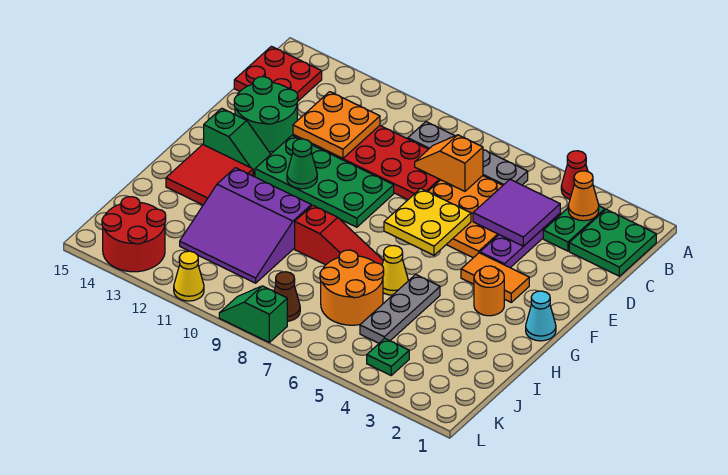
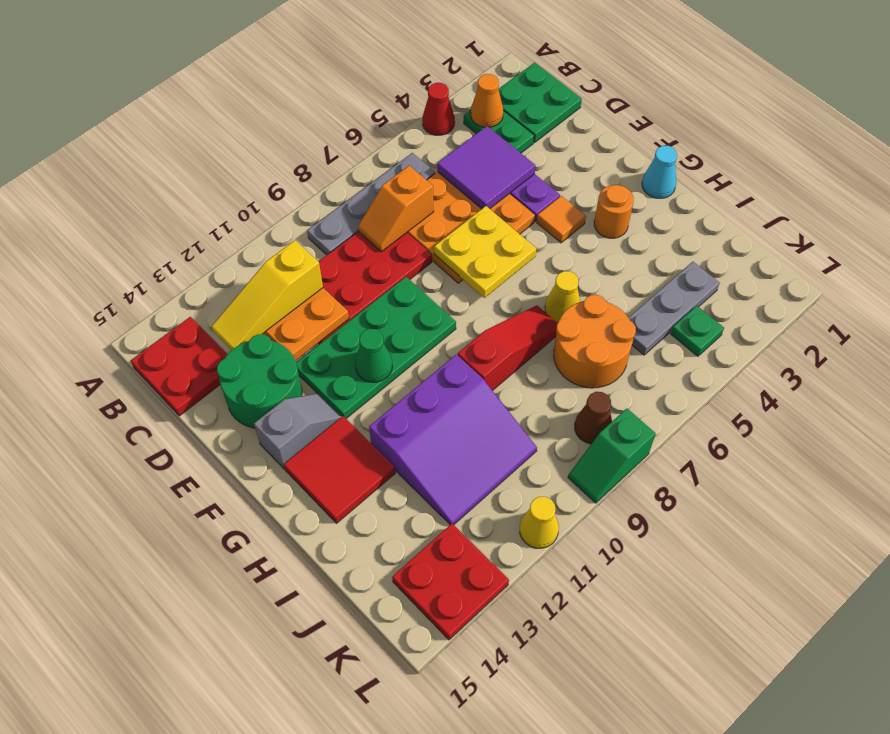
none -> yellow slope C11:C13 level 3 top 11
orange tile F3:F4 level 1 -> orange tile F4 level 1
green slope F13:F14 level 1 top 14 -> grey slope F13:F14 level 1 top 14
grey plate H5:J5 level 1 -> grey plate J3:J5 level 1
red round brick K13:L14 level 1 -> red plate K13:L14 level 1

